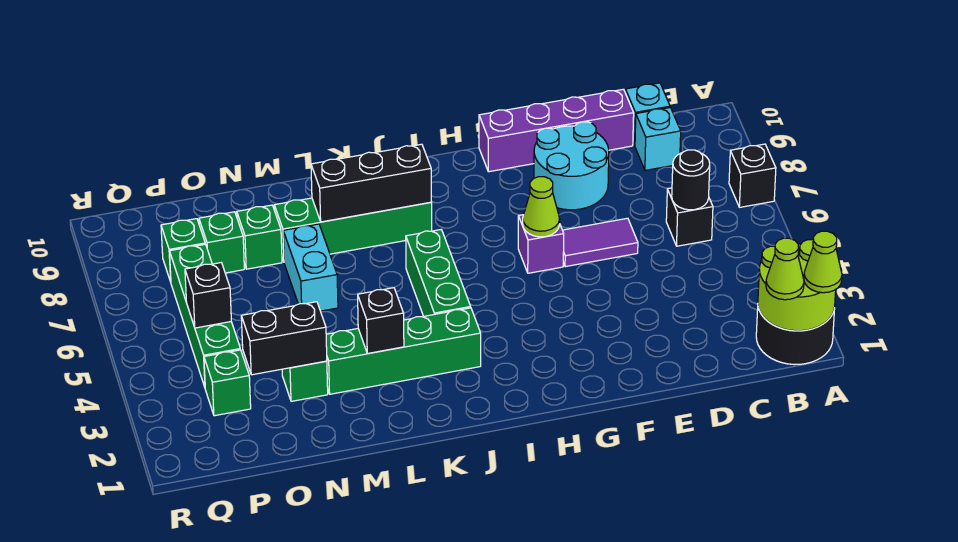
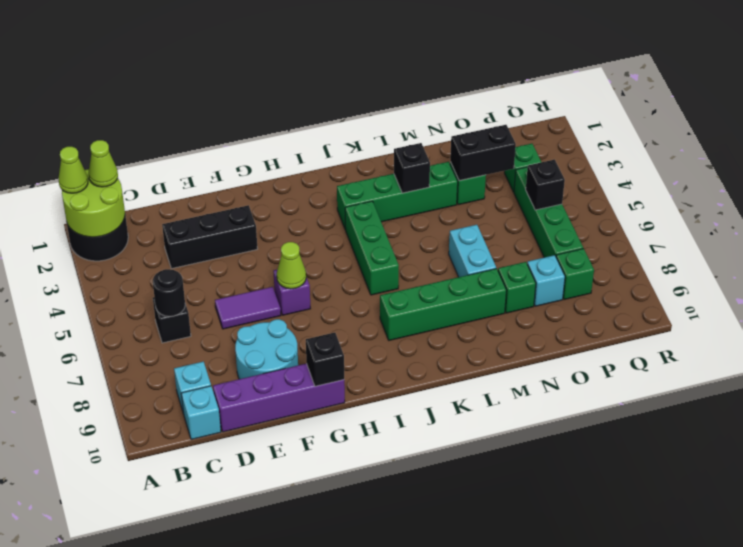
black brick A7 level 1 -> black brick G10 level 2
black brick J8:L8 level 2 -> black brick D3:F3 level 1
green brick O8 level 1 -> cyan brick O8 level 1

